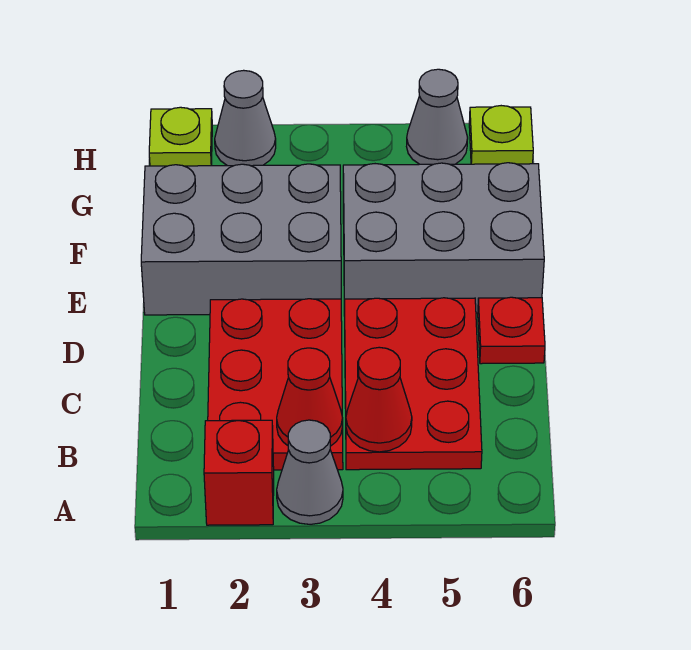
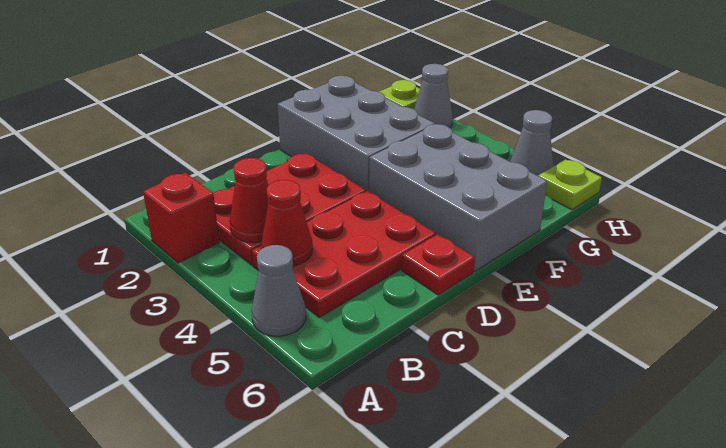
grey cone A3 level 1 -> grey cone A5 level 1

